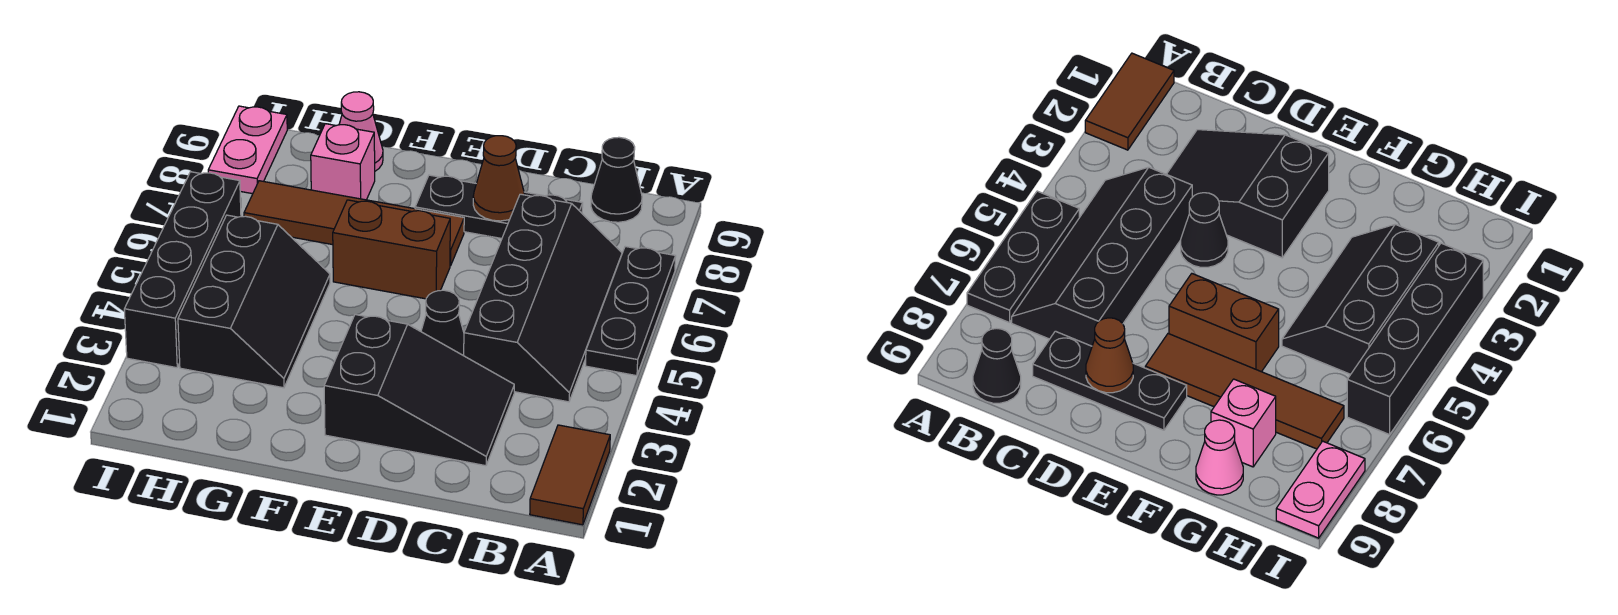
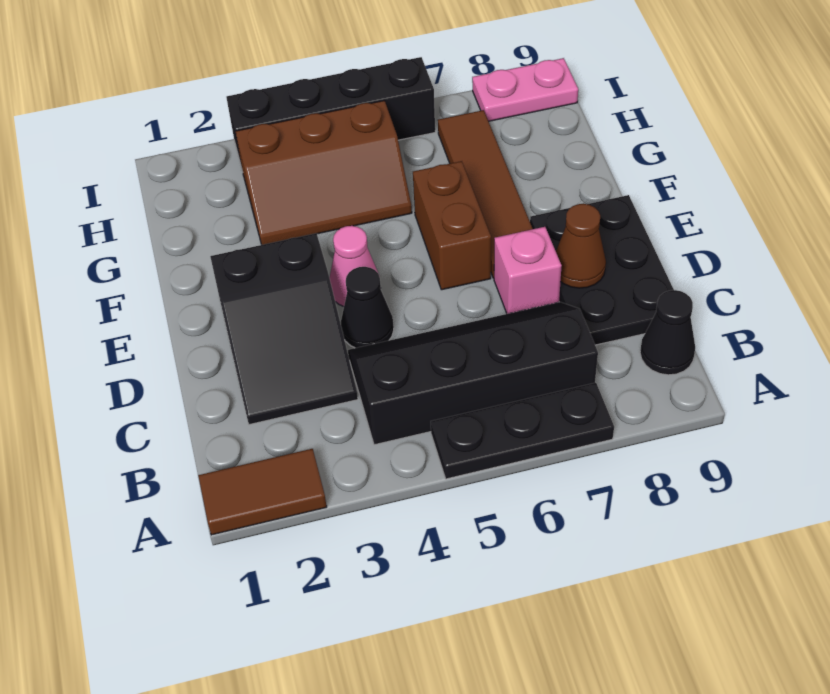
black slope B4:C7 level 1 top C -> black slope B4:C7 level 1 top B
black plate C8:E8 level 1 -> black plate C8:E9 level 1
black slope G3:H5 level 1 top H -> brown slope G3:H5 level 1 top H
pink brick G8 level 1 -> pink brick D7 level 1
pink cone G9 level 1 -> pink cone E4 level 1

